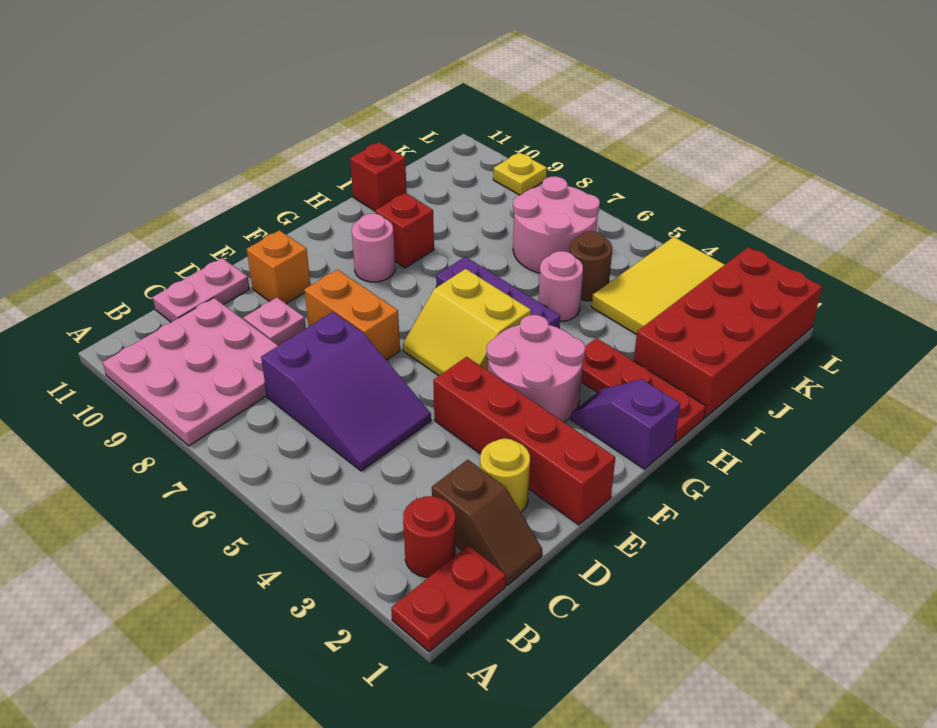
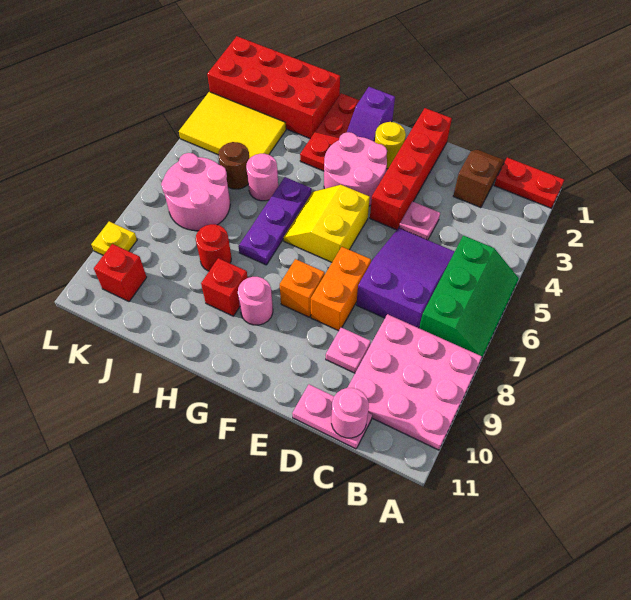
none -> green slope A5:B7 level 1 top B
red round brick B2 level 1 -> red round brick I8 level 1
none -> pink round brick C11 level 2
yellow round brick D2 level 1 -> yellow round brick F2 level 1
none -> pink plate D4 level 1
orange brick E10 level 1 -> orange brick F8 level 1
yellow slope F5:G6 level 1 top G -> yellow slope F5:G6 level 1 top F
red brick I11 level 1 -> red brick K10 level 1

